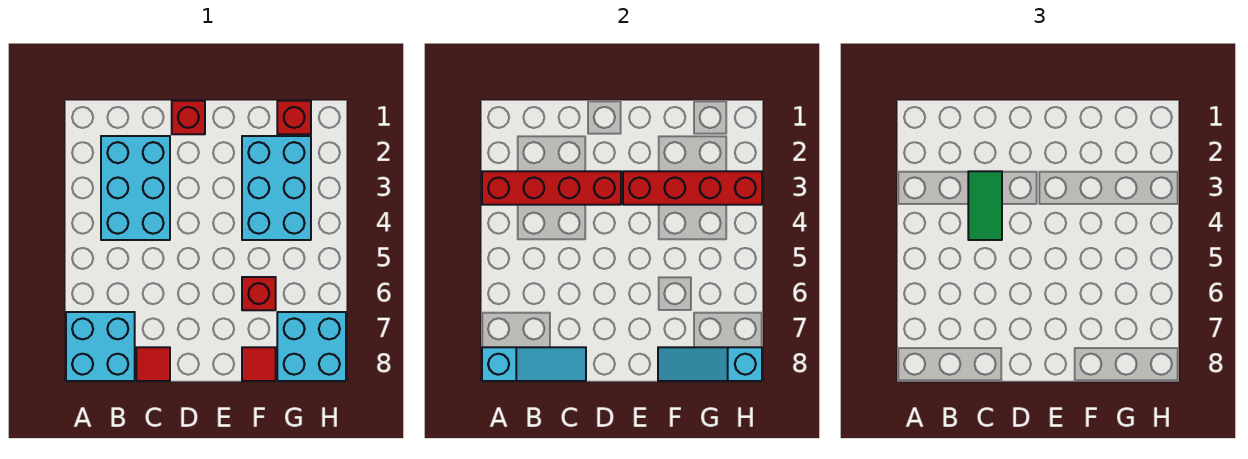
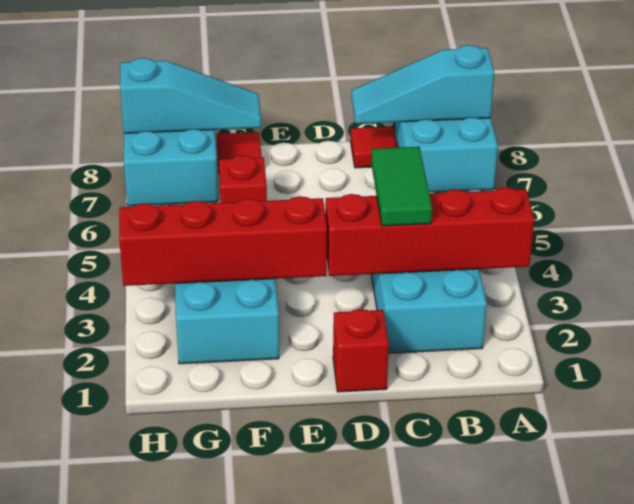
red brick G1 level 1 -> none

